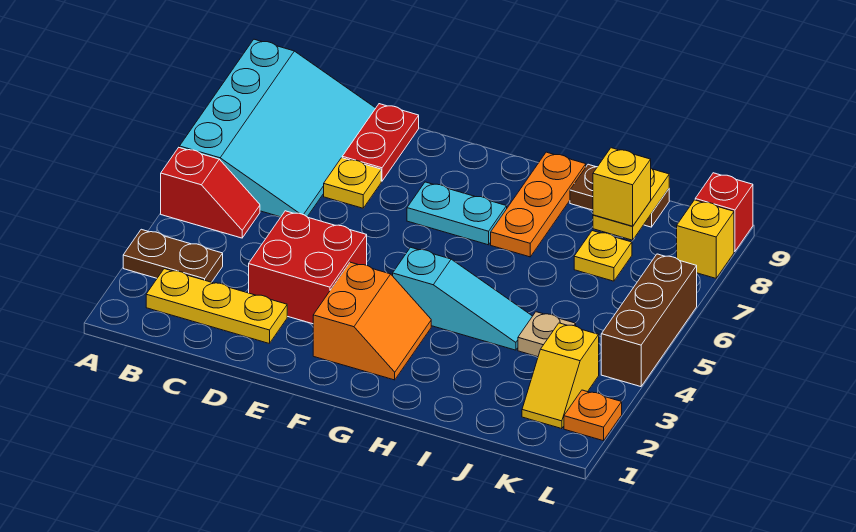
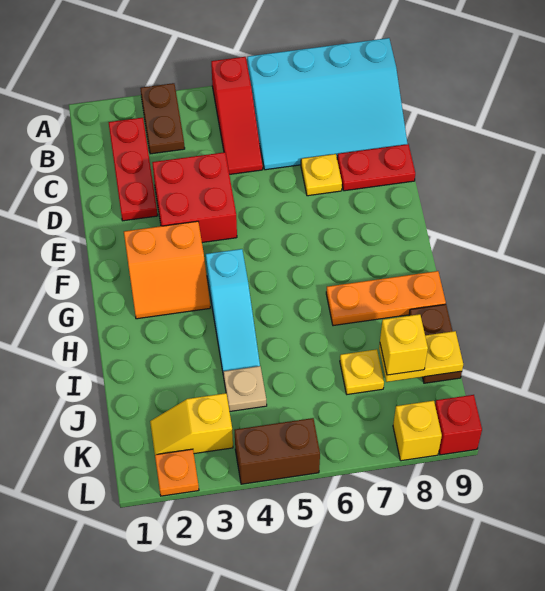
red slope A5:B5 level 1 top A -> red slope A5:C5 level 1 top A
yellow plate B2:D2 level 1 -> red plate B2:D2 level 1
cyan plate F7:G7 level 1 -> none
brown brick L4:L6 level 1 -> brown brick L4:L5 level 1

